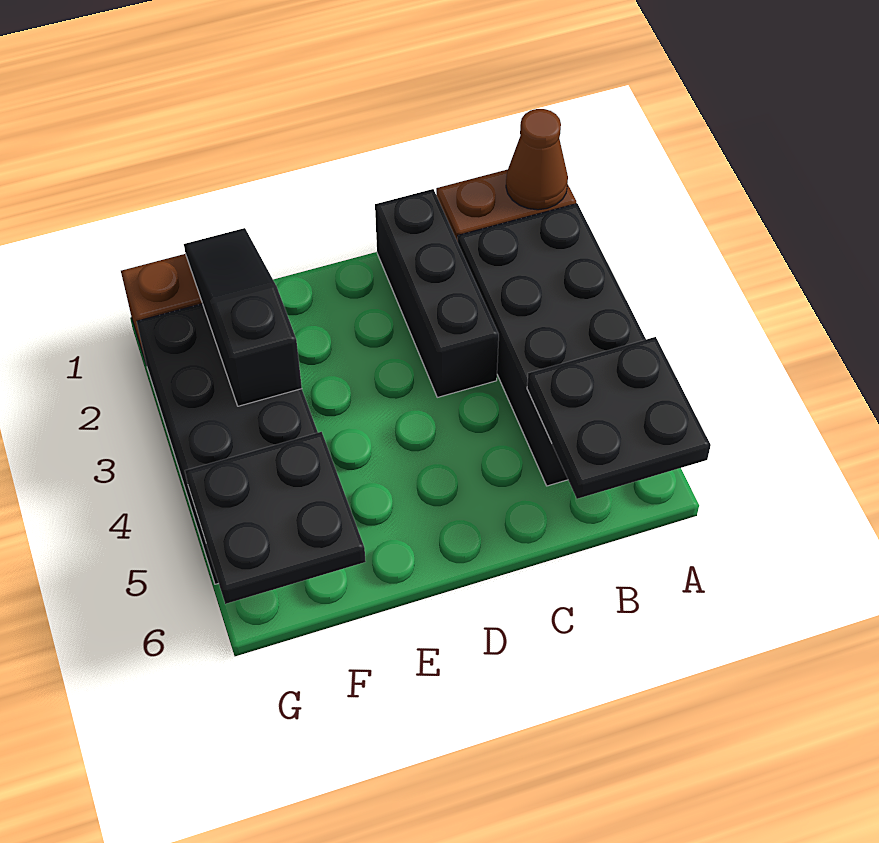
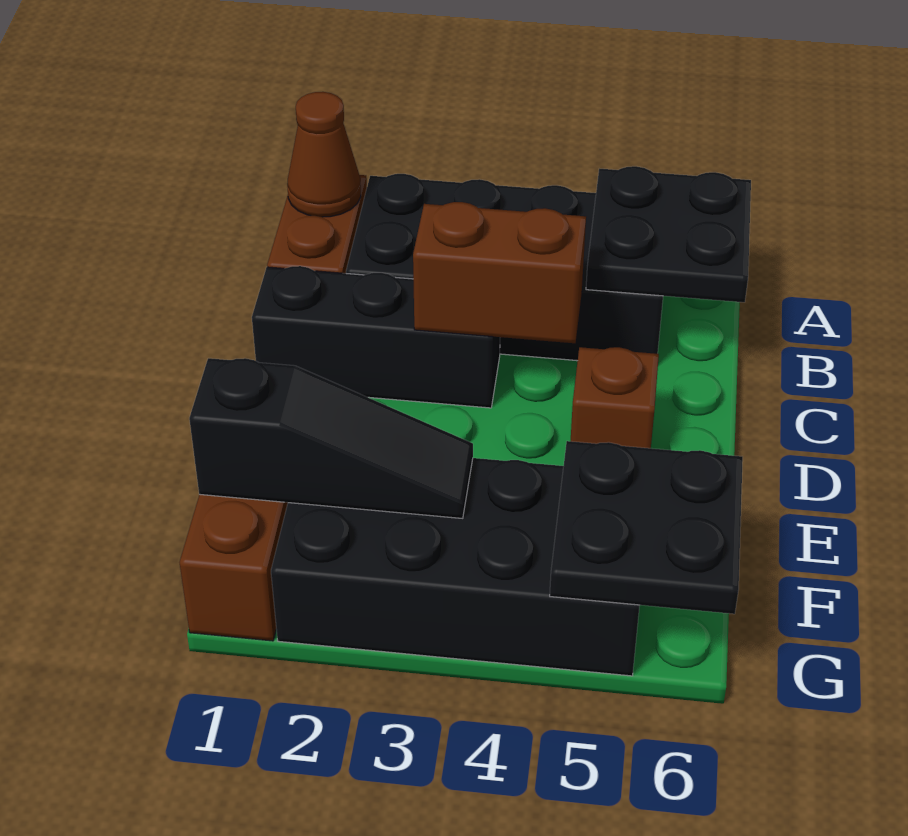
none -> brown brick C3:C4 level 2
none -> brown brick D5 level 1
black slope F1:F3 level 2 top 3 -> black slope F1:F3 level 2 top 1

